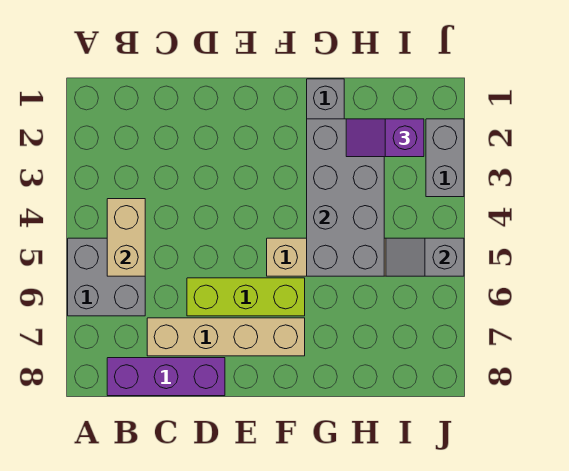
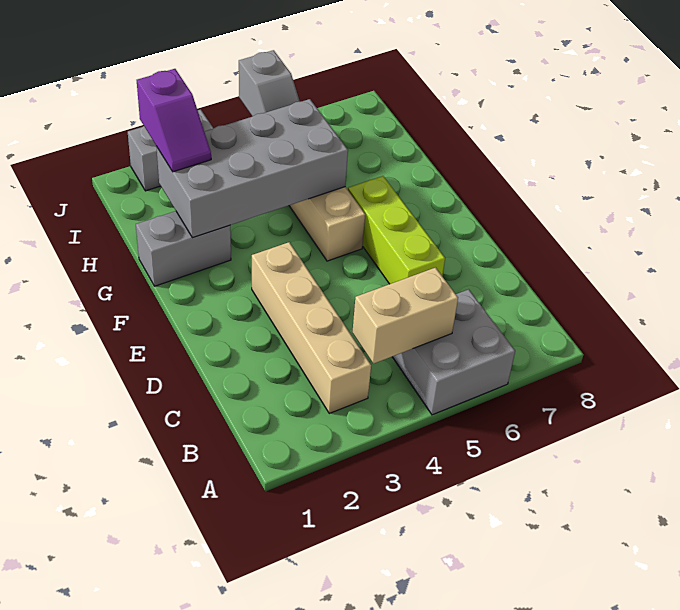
purple brick B8:D8 level 1 -> none
tan brick C7:F7 level 1 -> tan brick B3:E3 level 1

